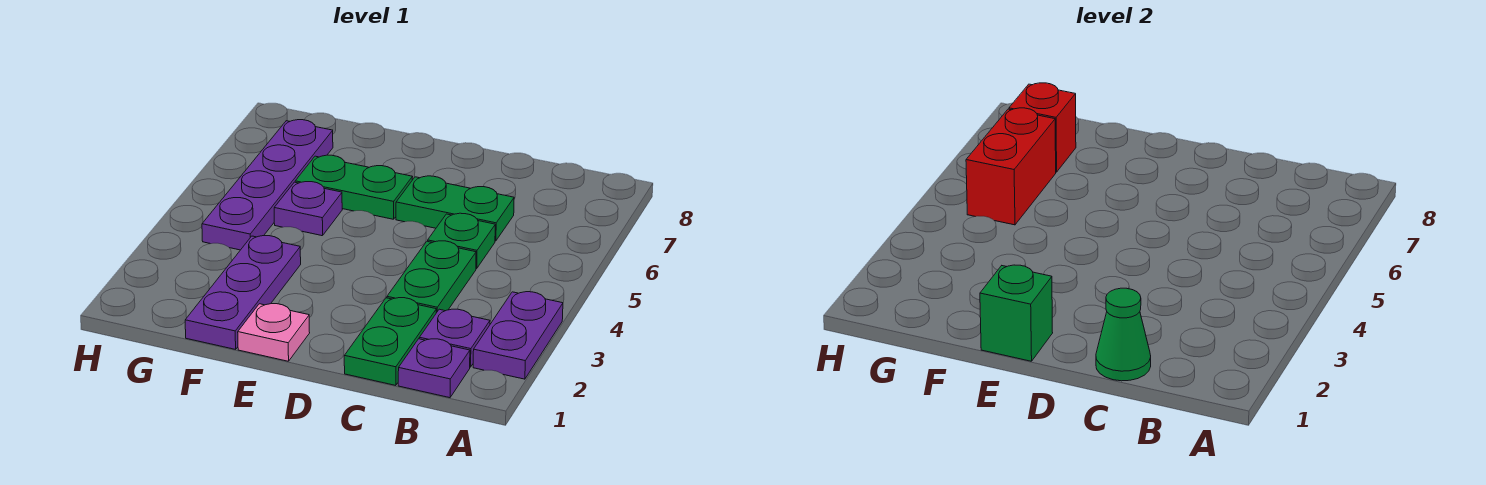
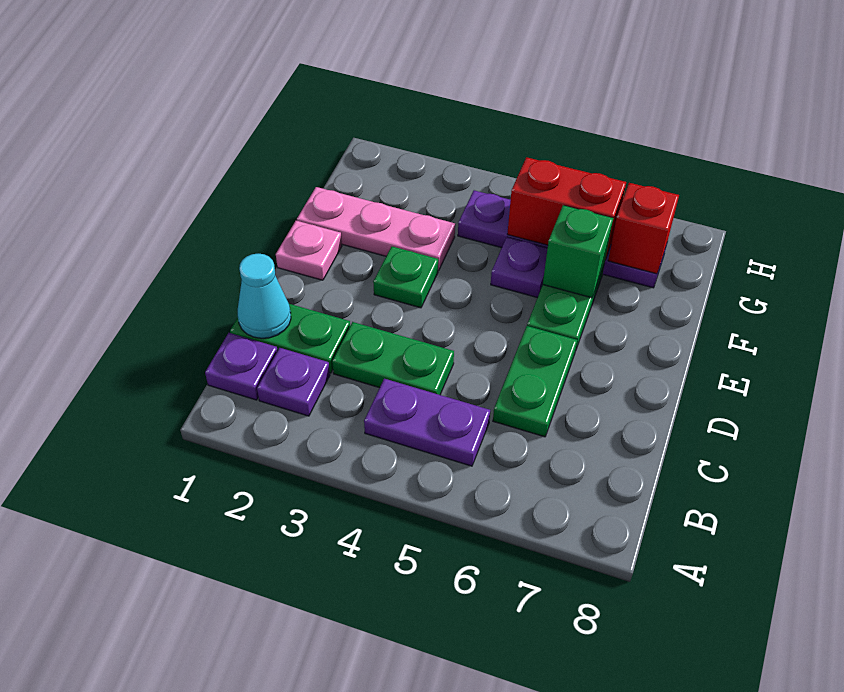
purple plate A2:A3 level 1 -> purple plate B4:B5 level 1
green cone C1 level 2 -> cyan cone C1 level 2
green plate C5 level 1 -> green plate E3 level 1
green brick E1 level 2 -> green brick F6 level 2
purple plate F1:F3 level 1 -> pink plate F1:F3 level 1

